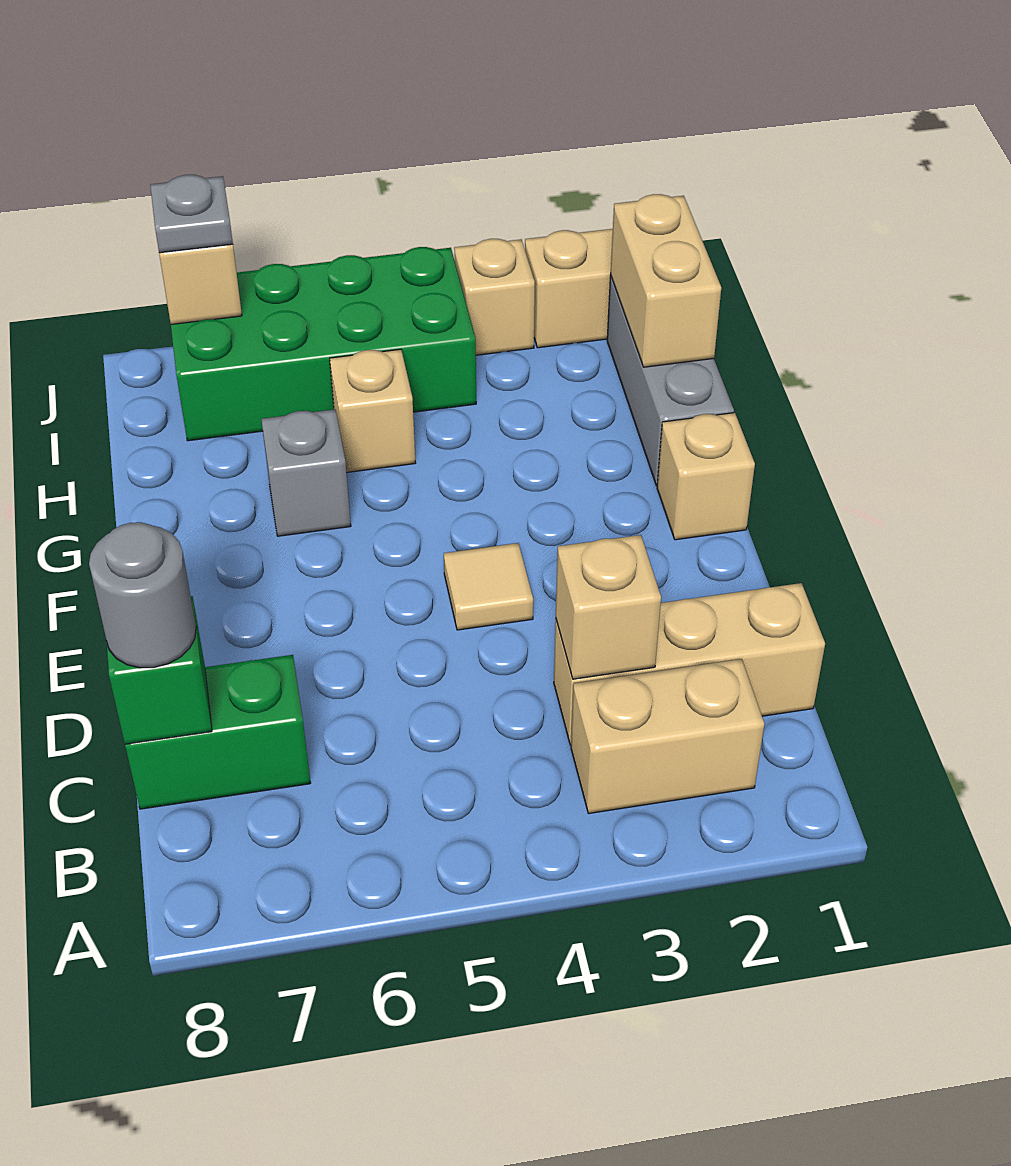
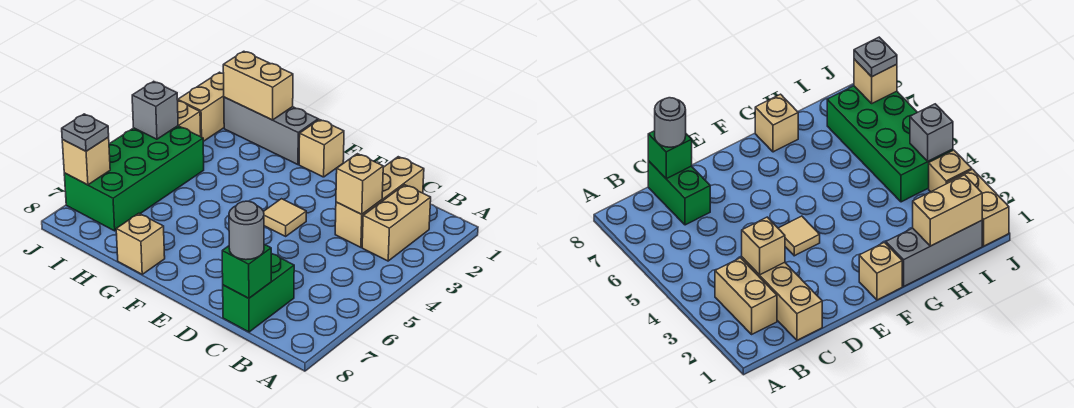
grey brick G6 level 1 -> grey brick J4 level 2
tan brick H5 level 1 -> tan brick G8 level 1

